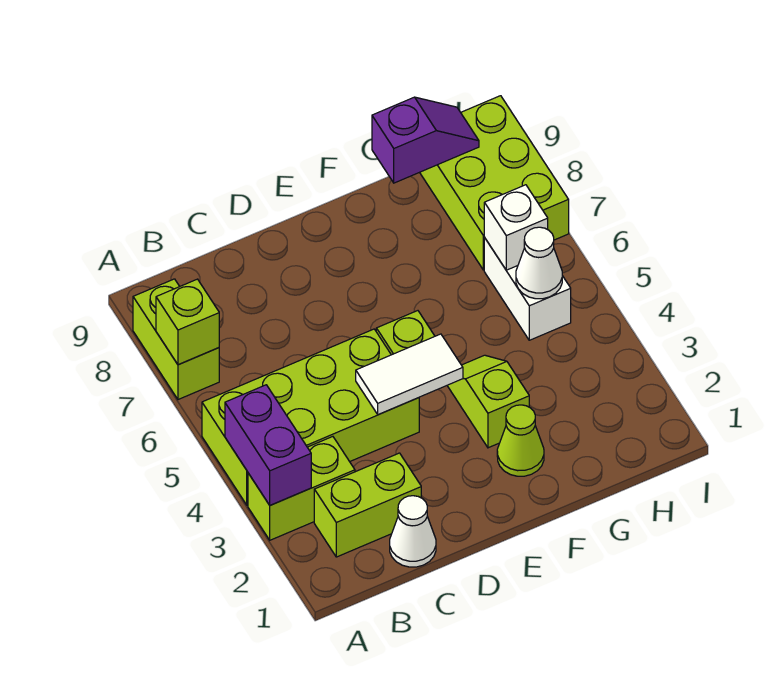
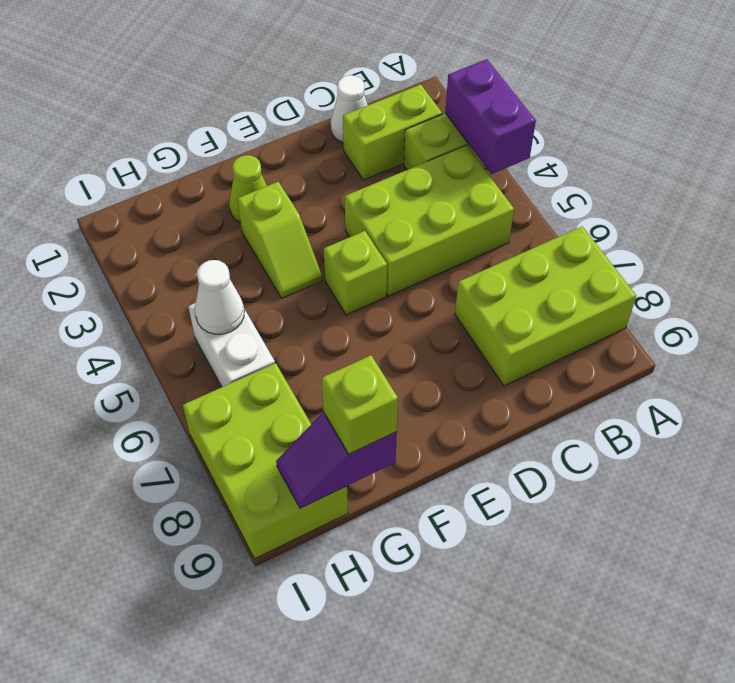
lime brick A4:D5 level 1 -> lime brick B4:D5 level 1
lime brick A7:A8 level 1 -> lime brick A7:C8 level 1
lime brick A7 level 2 -> lime brick G9 level 3
white tile D4:E4 level 2 -> none
white brick H6 level 2 -> none

